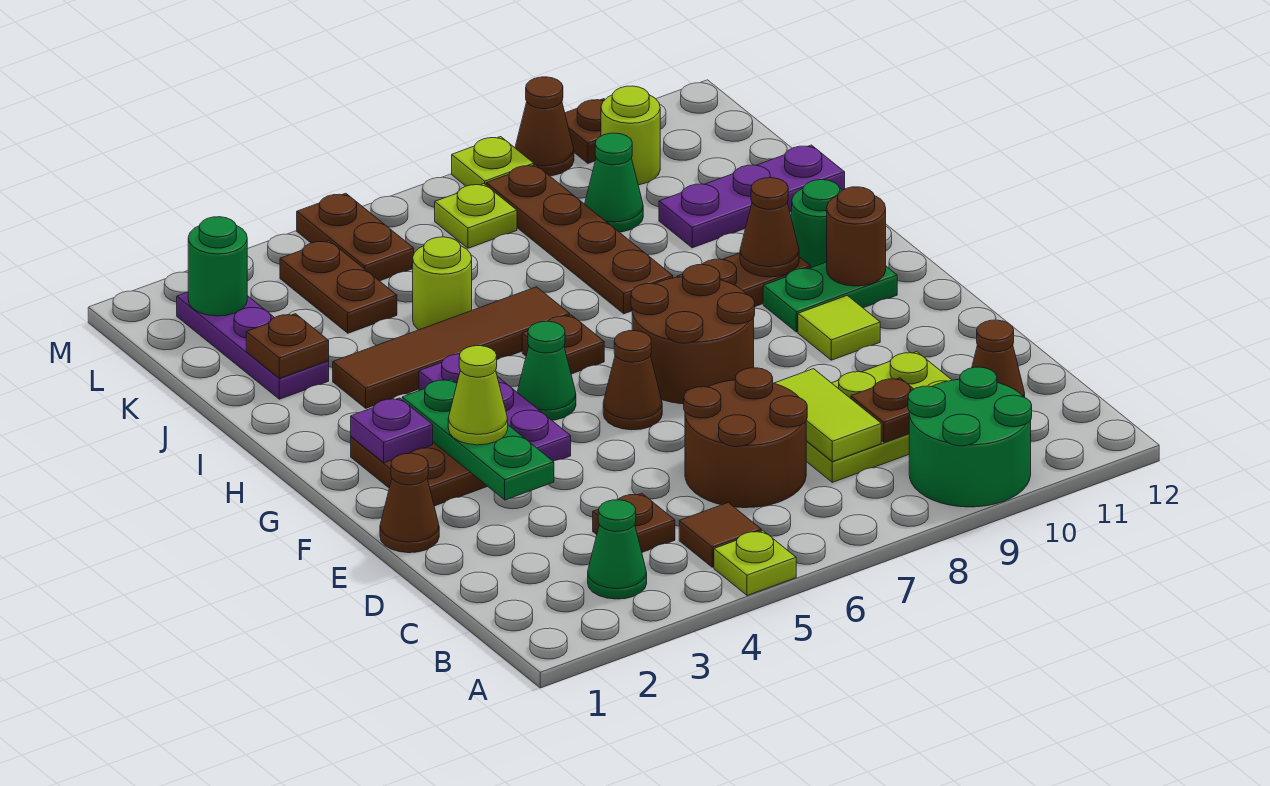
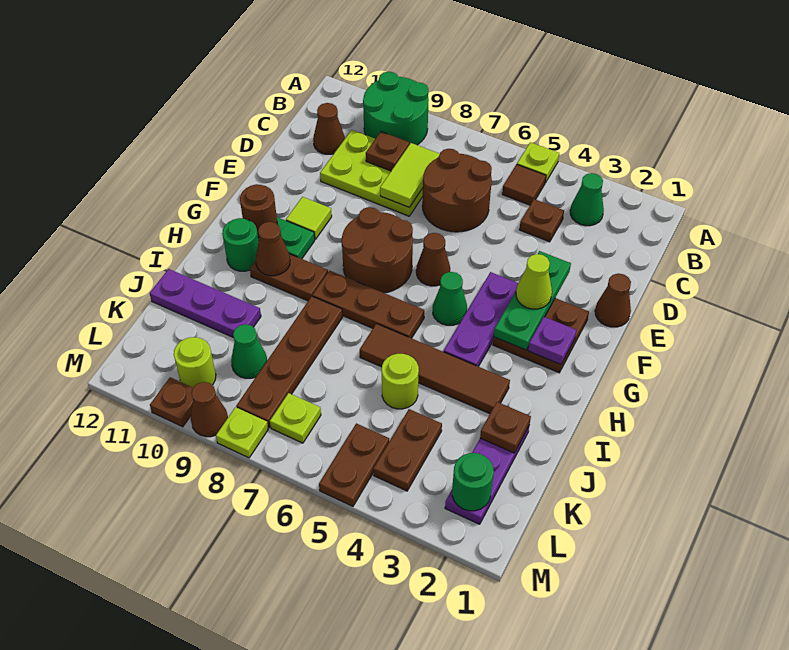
brown plate H6 level 1 -> brown plate H6:H8 level 1

